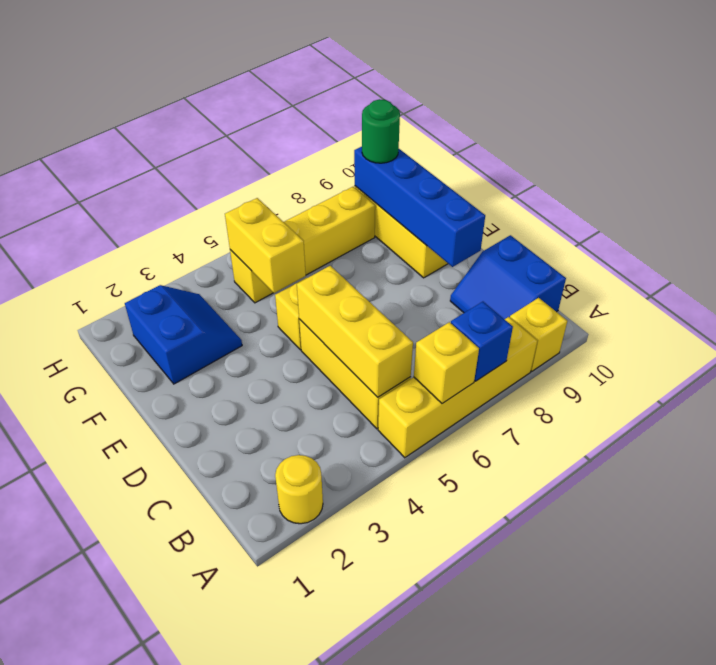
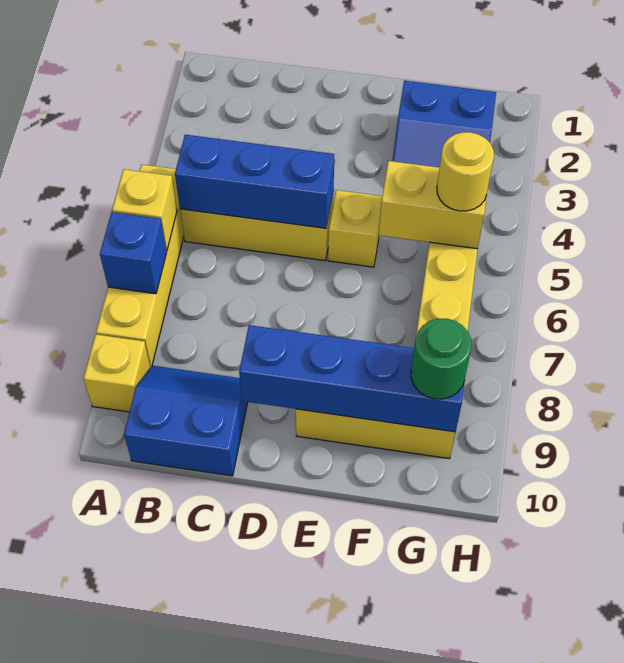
yellow round brick A2 level 1 -> yellow round brick G5 level 3
yellow brick B5:D5 level 2 -> blue brick B5:D5 level 2

